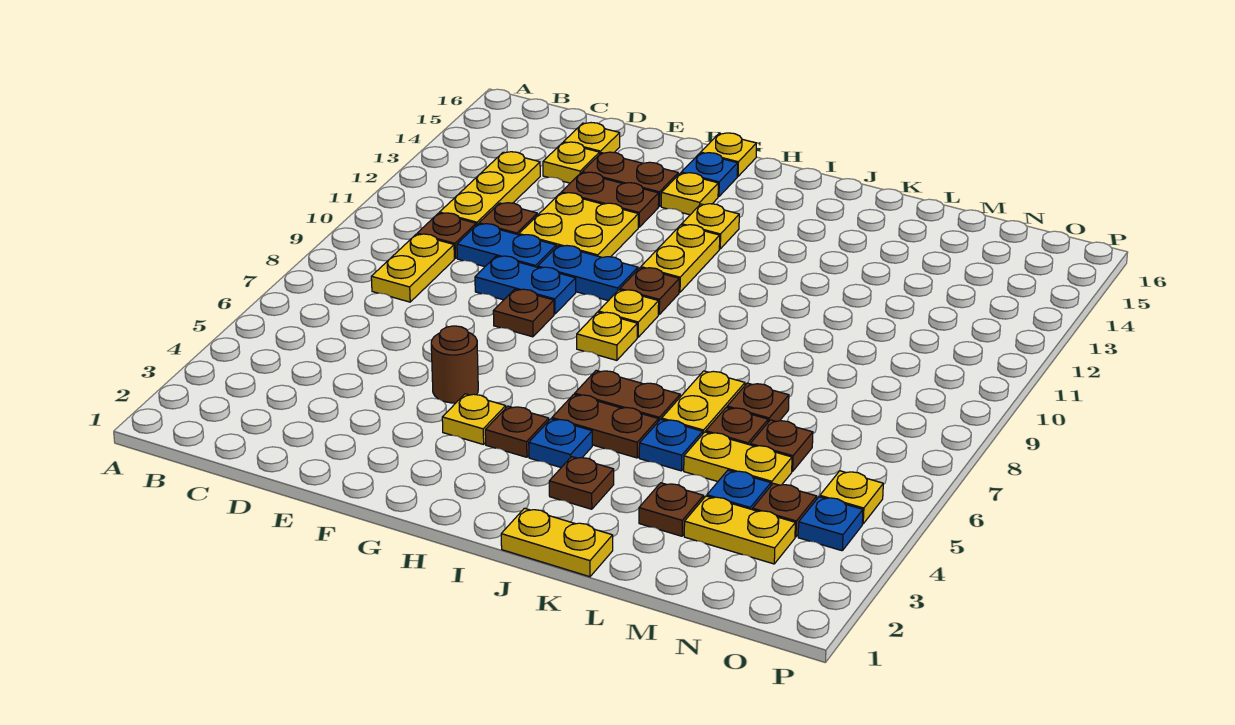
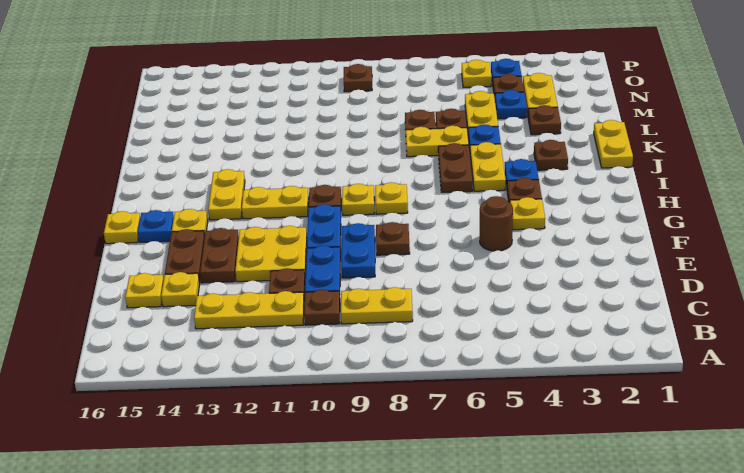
yellow plate H13 level 1 -> yellow plate H13:I13 level 1
brown plate I5:J5 level 1 -> yellow plate I5:J5 level 1
brown plate M6 level 1 -> brown plate O9 level 1

